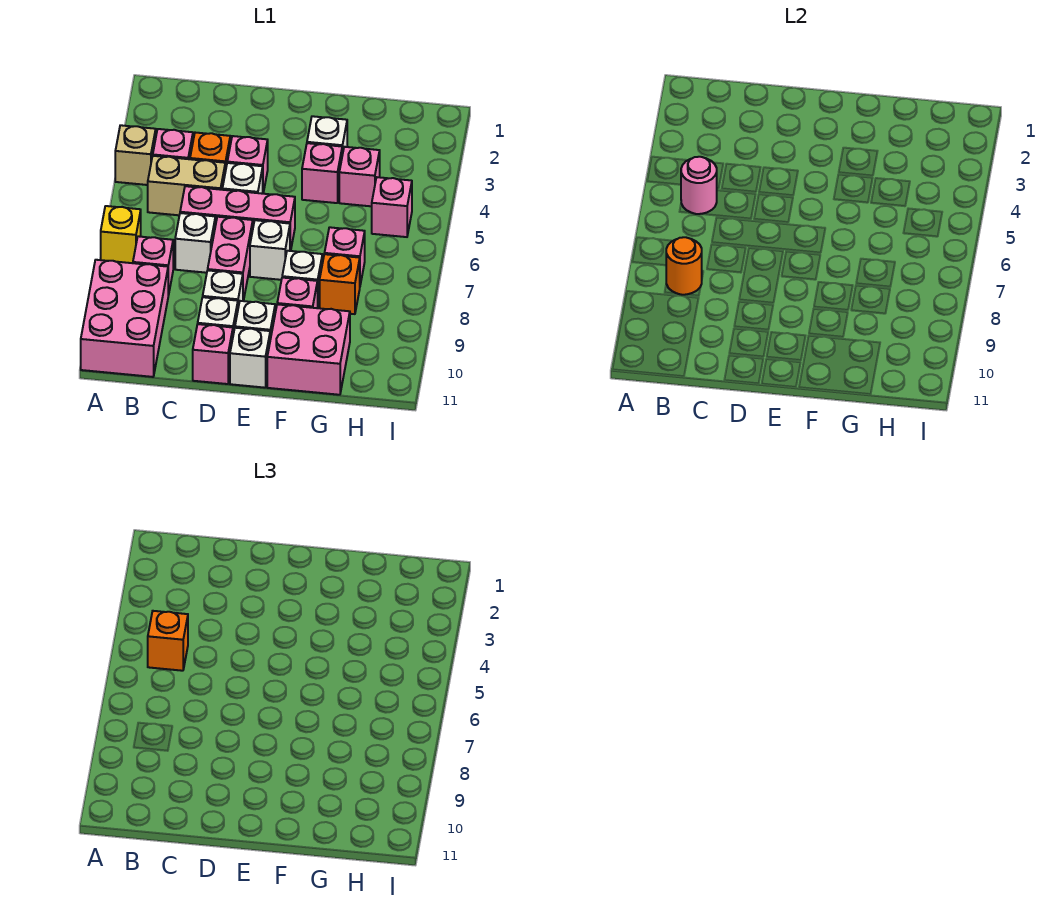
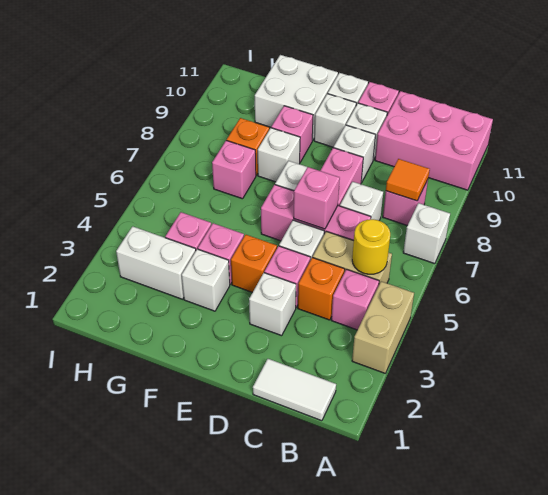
tan brick A4 level 1 -> tan brick A3:A4 level 1
yellow brick A7 level 1 -> white brick A7 level 1
pink brick A9:B11 level 1 -> pink brick A10:C11 level 1
none -> white tile B1:C1 level 1
pink round brick B5 level 2 -> yellow round brick B5 level 2
orange brick B5 level 3 -> orange brick E4 level 1
orange round brick B8 level 2 -> orange tile B8 level 2
none -> white brick D3 level 1
pink brick F10:G11 level 1 -> white brick F10:G11 level 1
none -> white brick G3:H3 level 1
pink brick H5 level 1 -> pink brick D6 level 2

